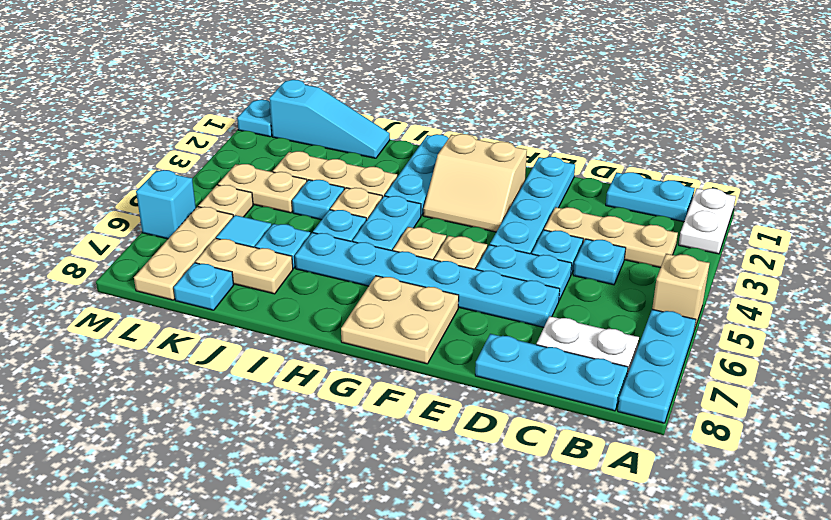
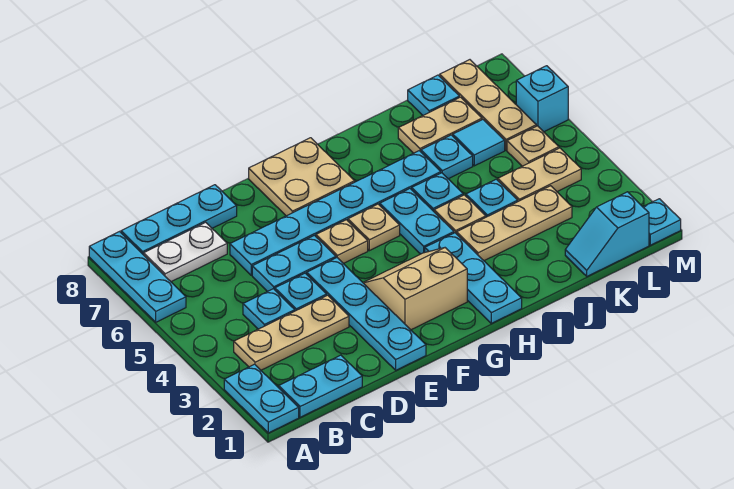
white plate A1:A2 level 1 -> cyan plate A1:A2 level 1
tan brick A5 level 1 -> none
cyan slope J1:L1 level 1 top L -> cyan slope K1:L1 level 1 top L

